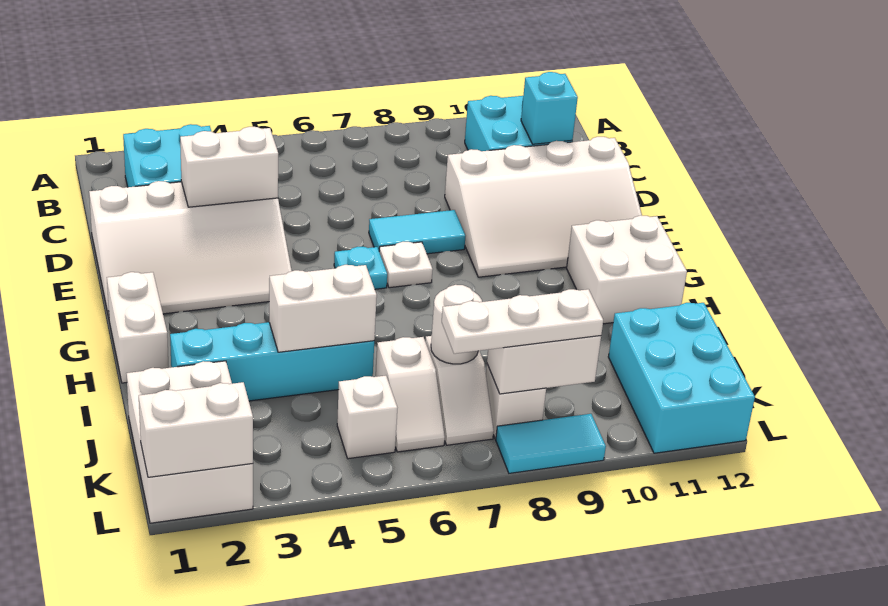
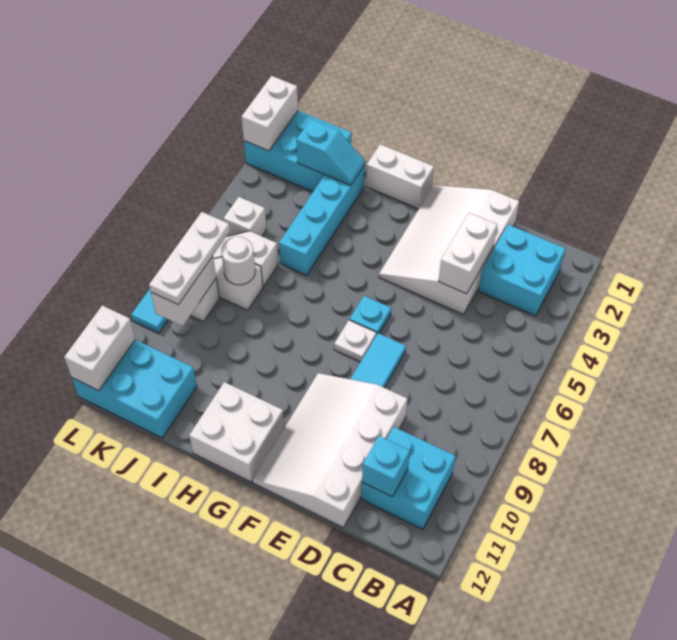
none -> cyan slope I2:J2 level 2 top J
white brick I4:I5 level 2 -> white brick L11:L12 level 2
white brick J1:L2 level 1 -> cyan brick J1:L2 level 1

